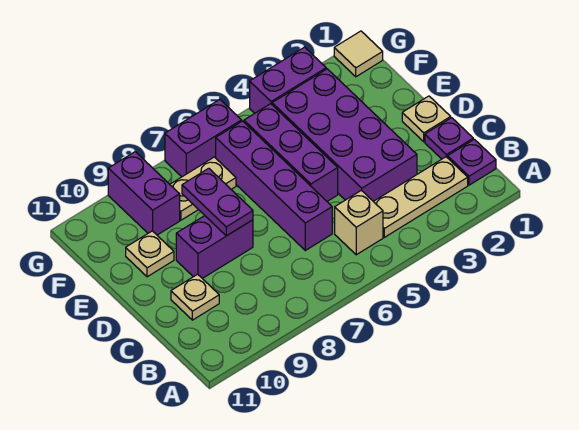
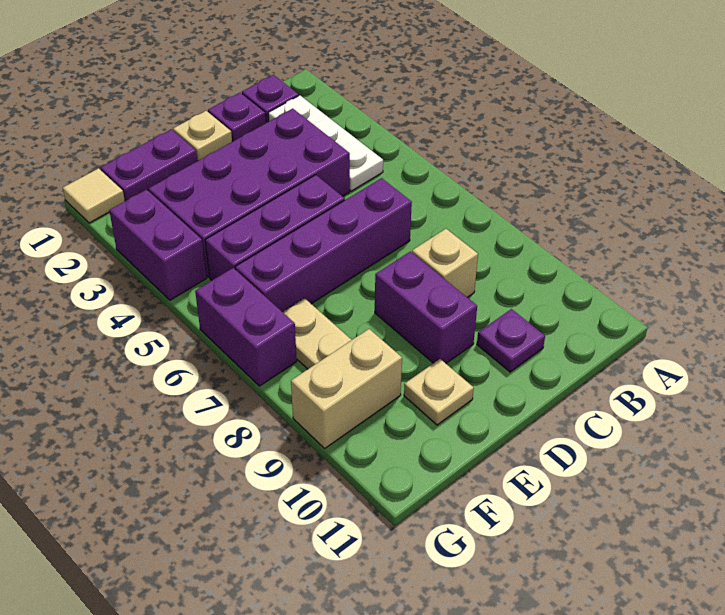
tan plate B2:B4 level 1 -> white plate B2:B4 level 1
tan brick B5 level 1 -> tan brick C8 level 1
tan plate C10 level 1 -> purple plate C10 level 1
purple plate D8:E8 level 2 -> purple plate E1:F1 level 1
purple brick F9:G9 level 1 -> tan brick F9:G9 level 1

